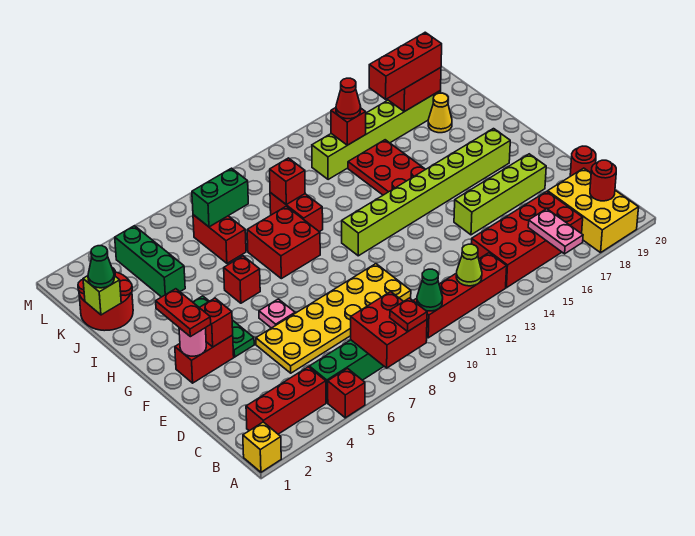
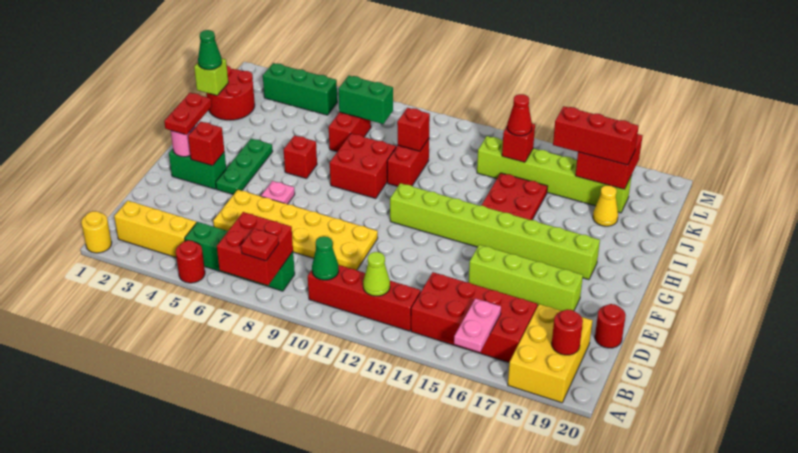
yellow brick A1 level 1 -> yellow round brick A1 level 1
red brick A5 level 1 -> red round brick A5 level 1
red brick B2:B4 level 1 -> yellow brick B2:B4 level 1
red brick F2:F3 level 1 -> green brick F2:F3 level 1
green brick J4:L4 level 1 -> green brick L3:L5 level 1

